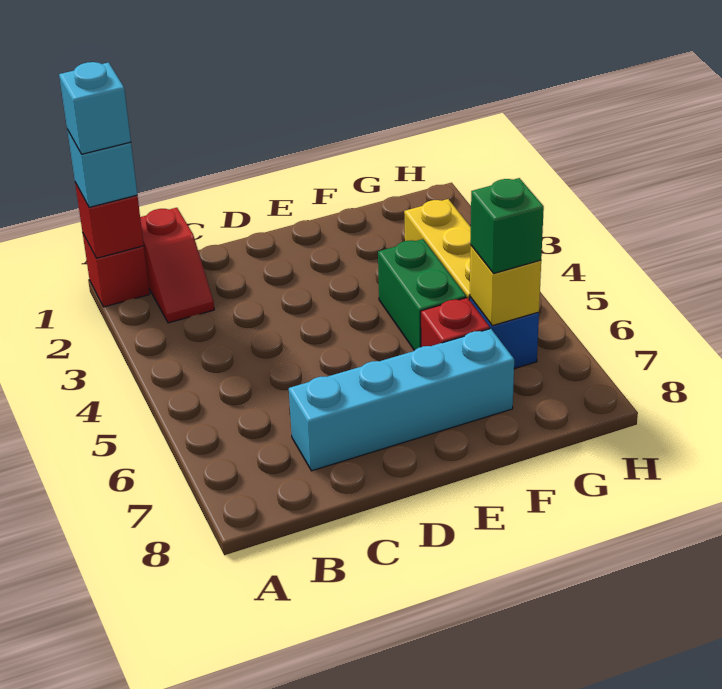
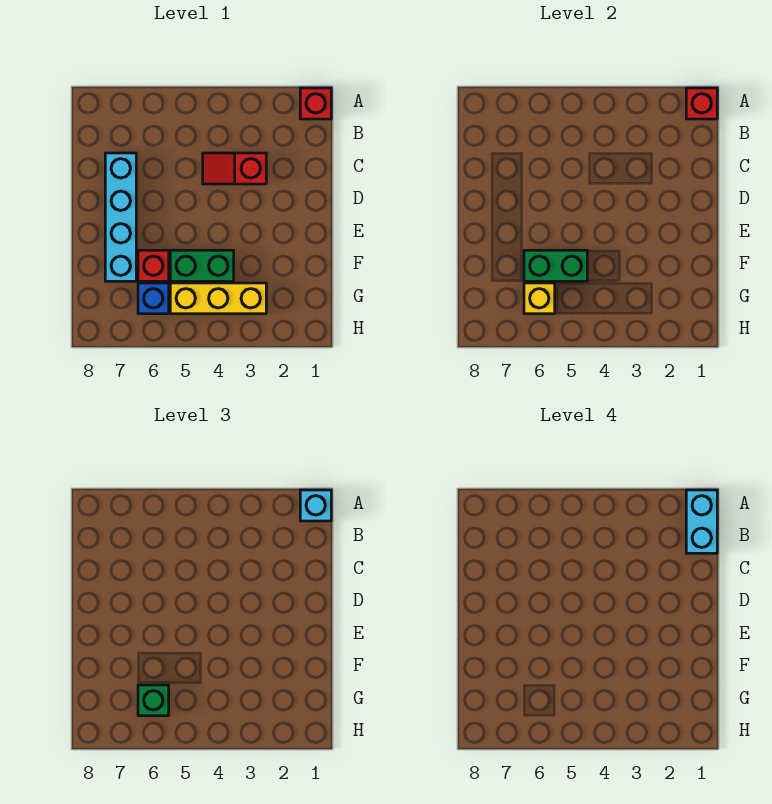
cyan brick A1 level 4 -> cyan brick A1:B1 level 4
red slope B1:B2 level 1 top 1 -> red slope C3:C4 level 1 top 3
none -> green brick F5:F6 level 2

